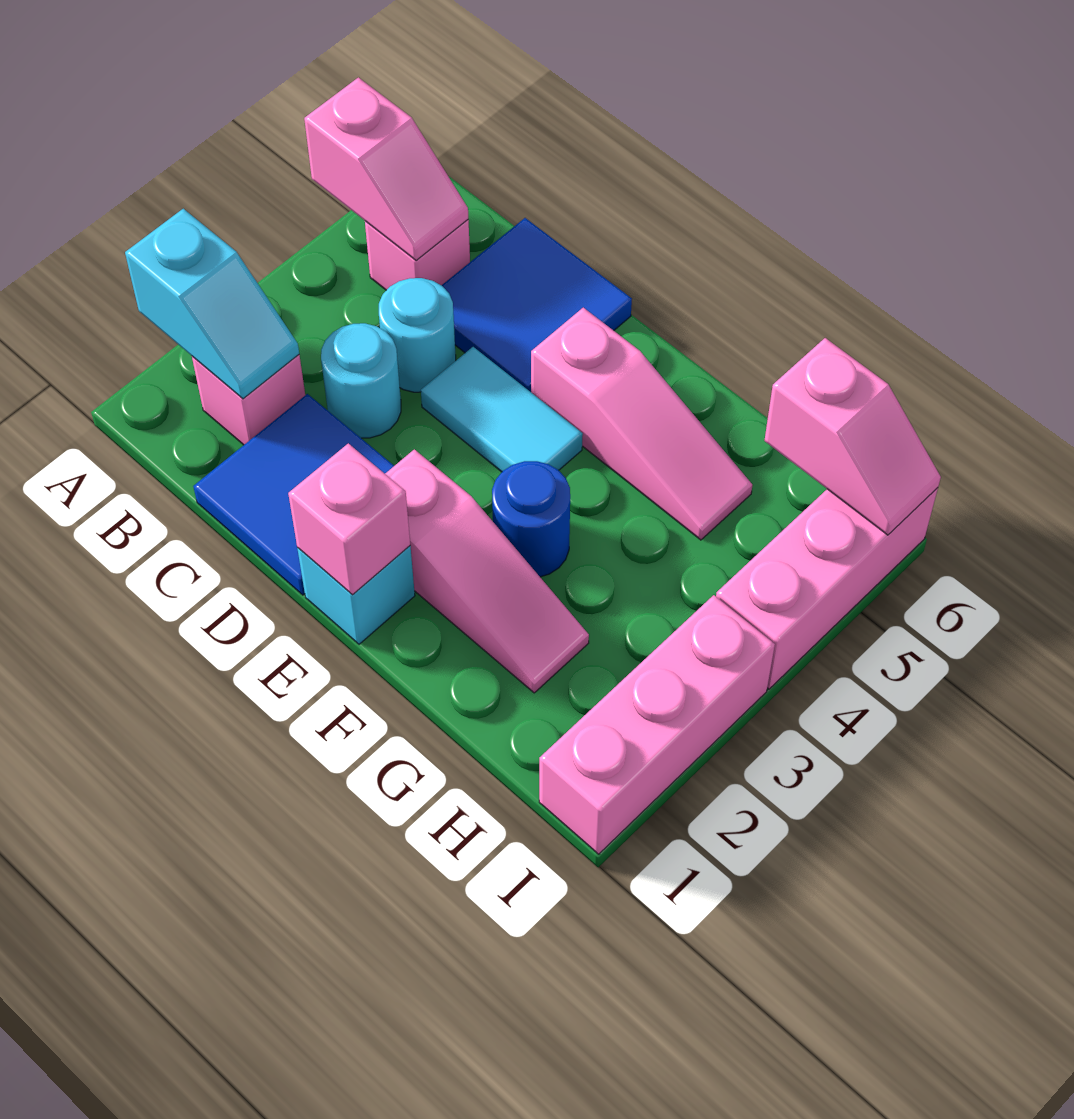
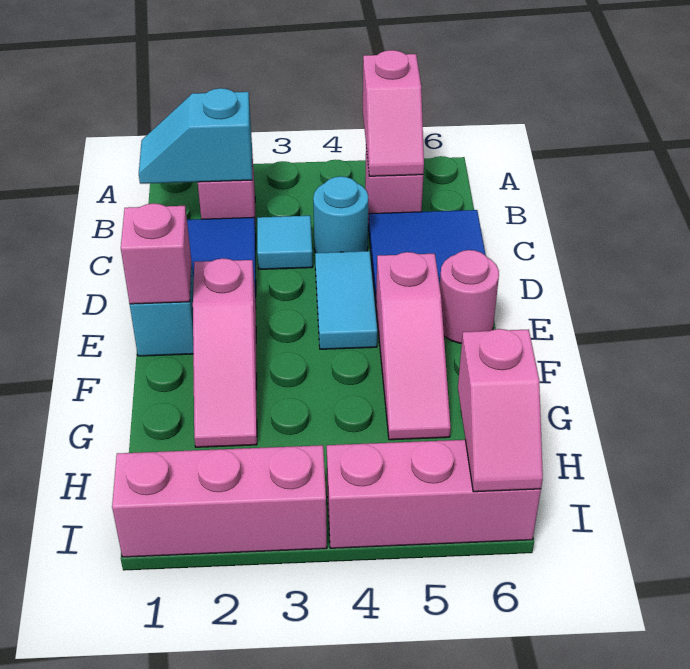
cyan slope A2:B2 level 2 top A -> cyan slope B1:B2 level 2 top 2
cyan round brick C3 level 1 -> cyan tile C3 level 1
none -> pink round brick E6 level 1
blue round brick F3 level 1 -> none

